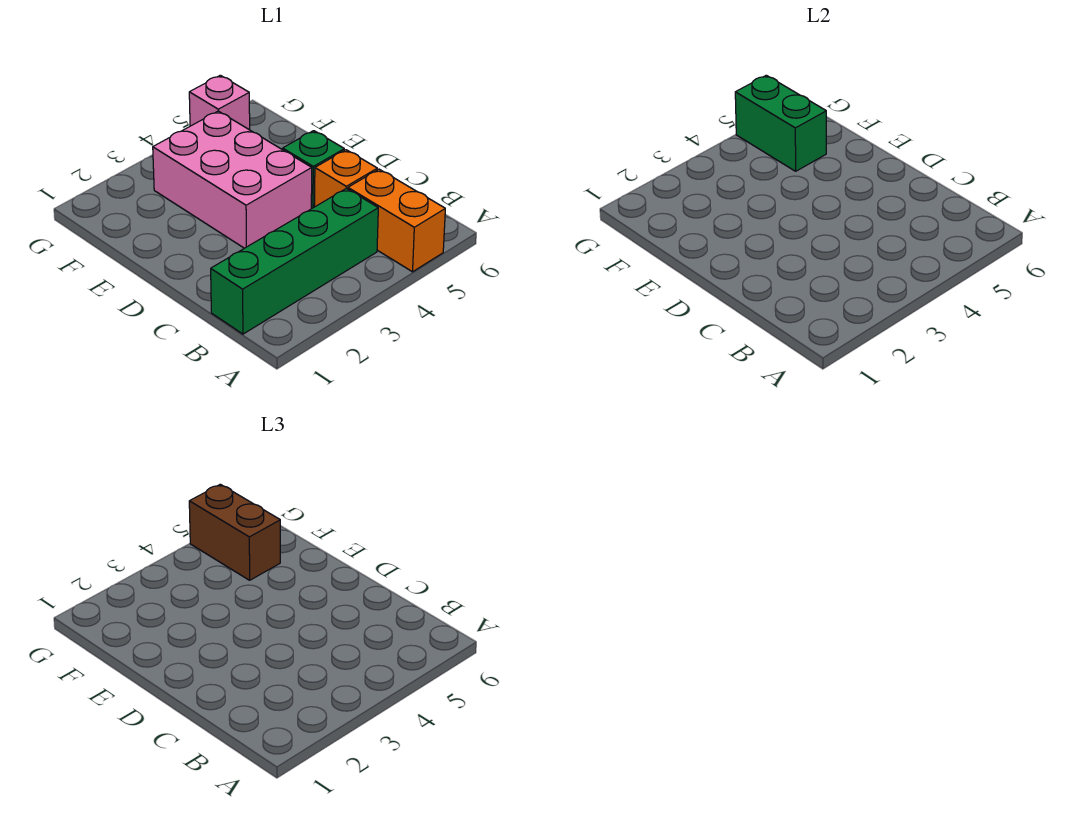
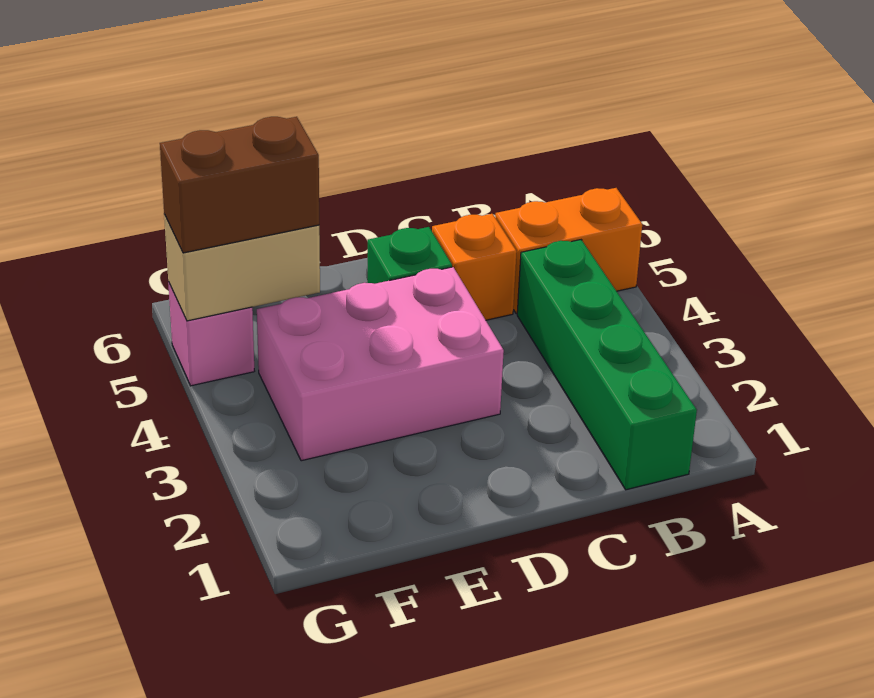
green brick F5:G5 level 2 -> tan brick F5:G5 level 2

